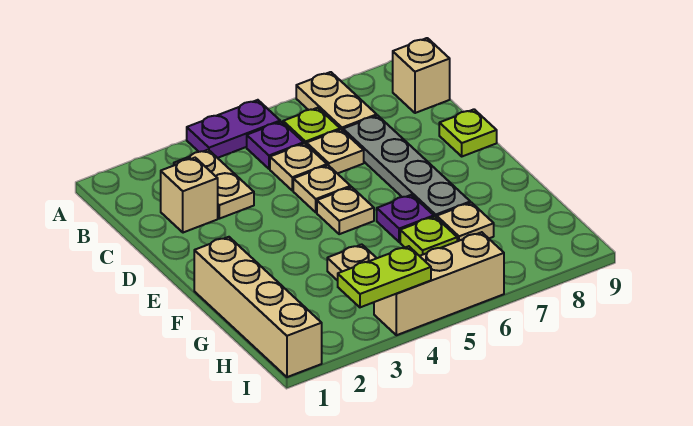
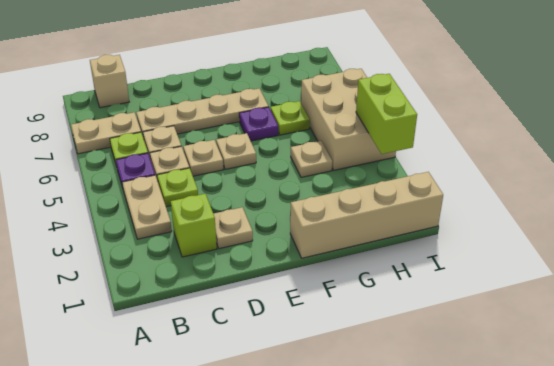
purple plate A4:A5 level 1 -> none
tan plate B3:C3 level 1 -> tan plate B3:B4 level 1
tan brick C2 level 1 -> lime brick C2 level 1
grey plate C7:F7 level 1 -> tan plate C7:F7 level 1
lime plate D9 level 1 -> lime plate C4 level 1
tan plate G7 level 1 -> tan plate D2 level 1
lime plate I3:I4 level 2 -> lime brick I3:I4 level 2
tan brick I4:I6 level 1 -> tan brick H4:I6 level 1

